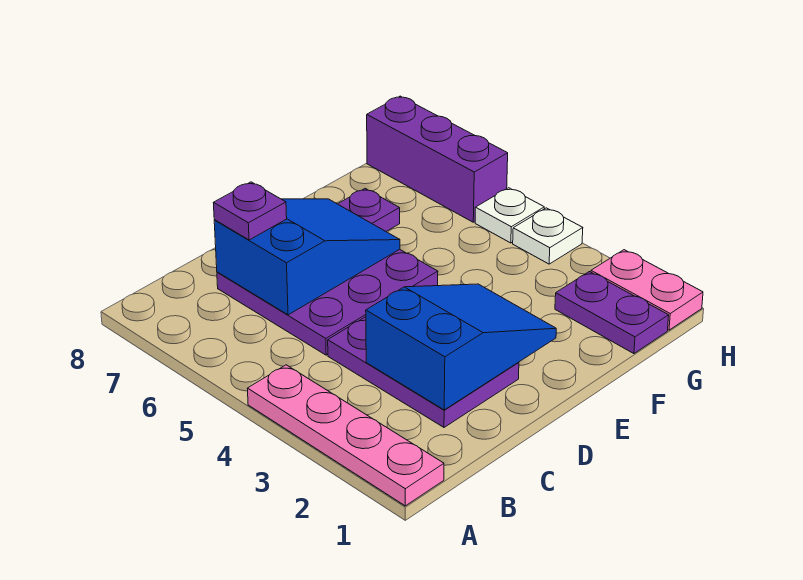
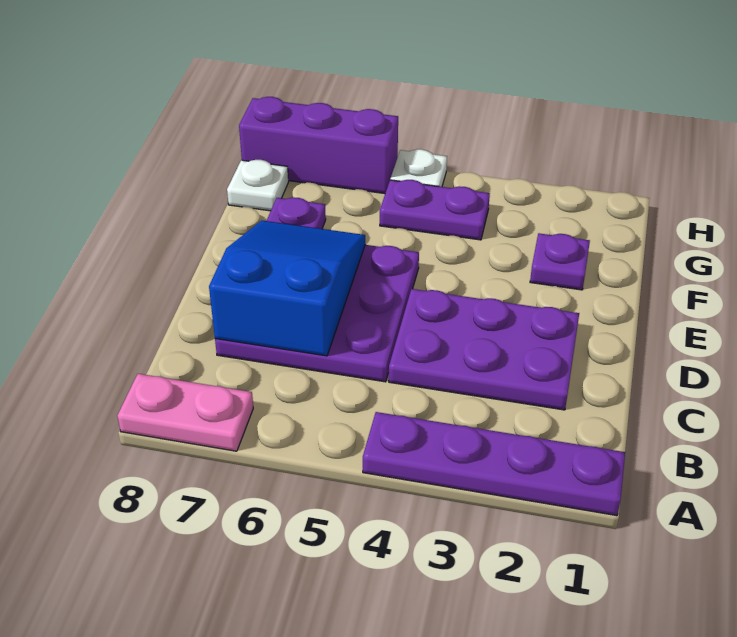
pink plate A1:A4 level 1 -> purple plate A1:A4 level 1
blue slope C2:E3 level 2 top C -> none
purple plate C7 level 3 -> purple plate F2 level 1
purple plate G1:G2 level 1 -> purple plate G4:G5 level 1
pink plate H1:H2 level 1 -> pink plate A7:A8 level 1
white plate H4 level 1 -> white plate G8 level 1

